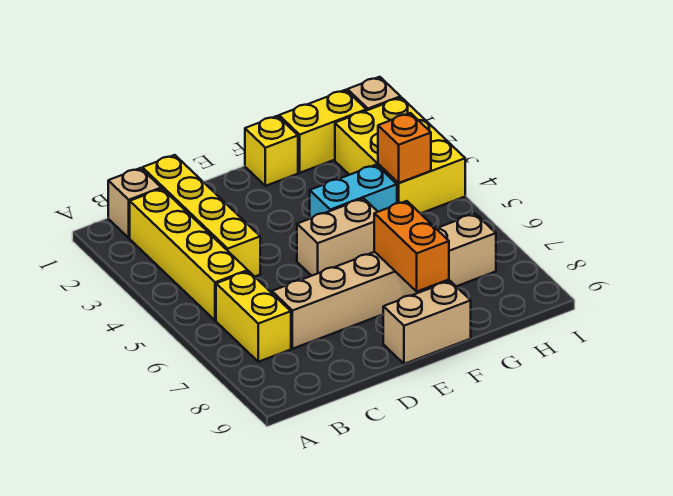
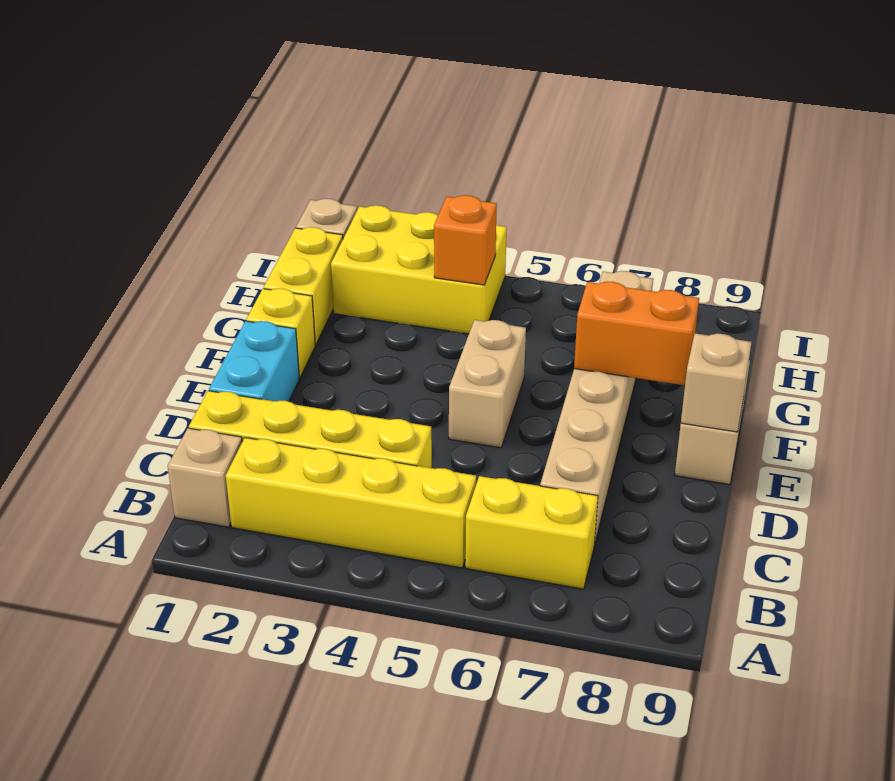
none -> tan brick E9 level 2
cyan brick F4:G4 level 1 -> cyan brick D1:E1 level 1

